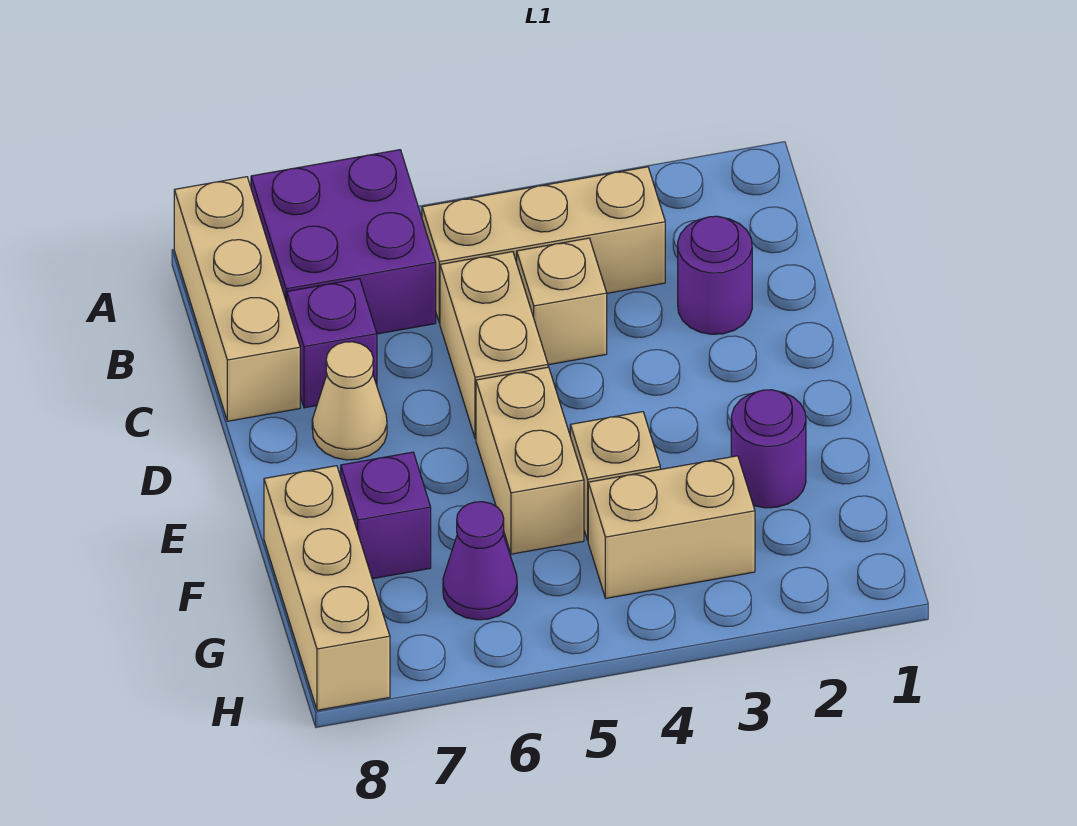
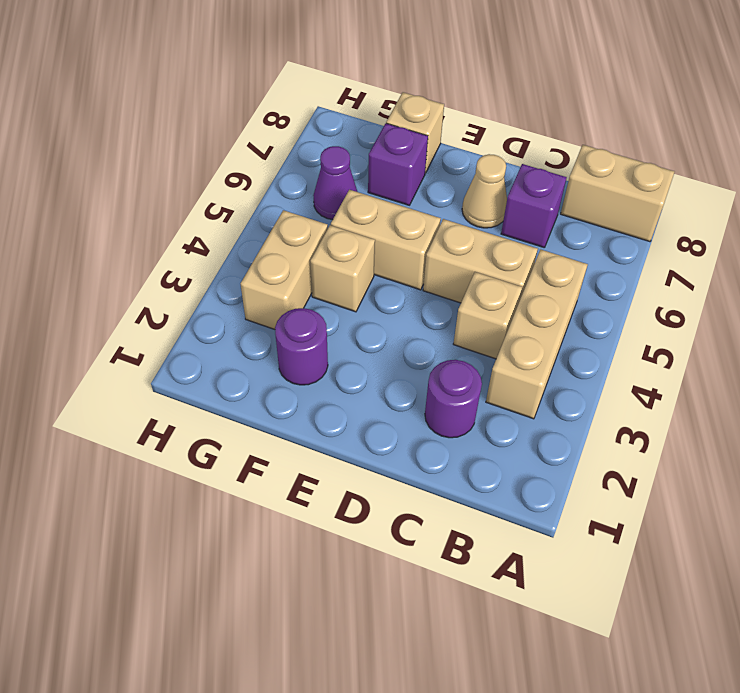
purple brick A6:B7 level 1 -> none
tan brick A8:C8 level 1 -> tan brick A8:B8 level 1
tan brick F8:H8 level 1 -> tan brick F8 level 1

